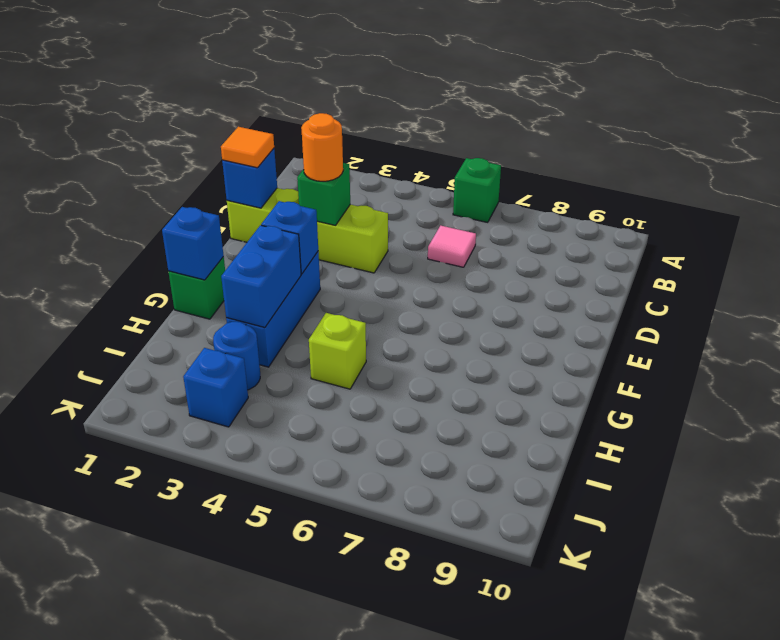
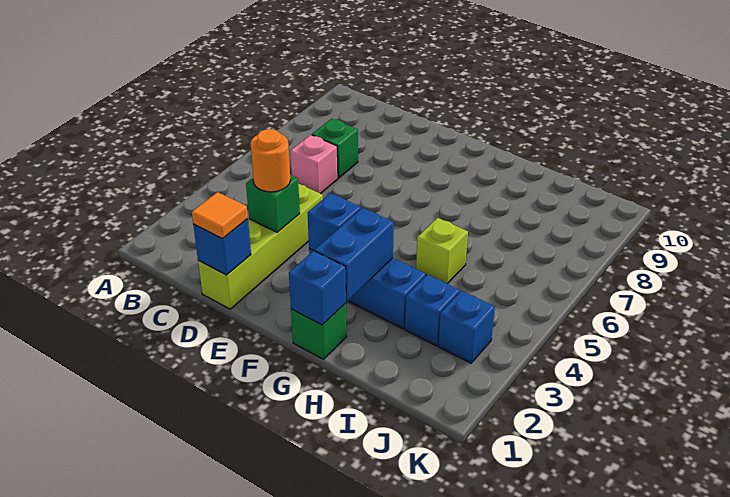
green brick A6 level 1 -> green brick C7 level 1
pink tile C6 level 1 -> pink brick C6 level 1
blue brick G3:H3 level 2 -> blue brick G2:G3 level 2
blue round brick I3 level 1 -> blue brick I3 level 1

